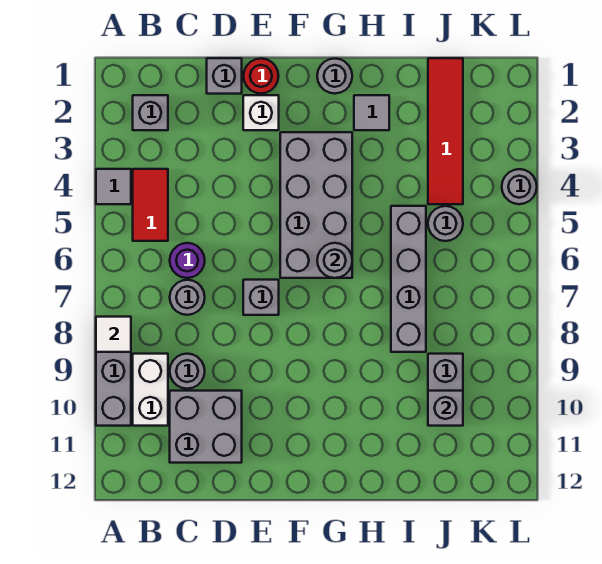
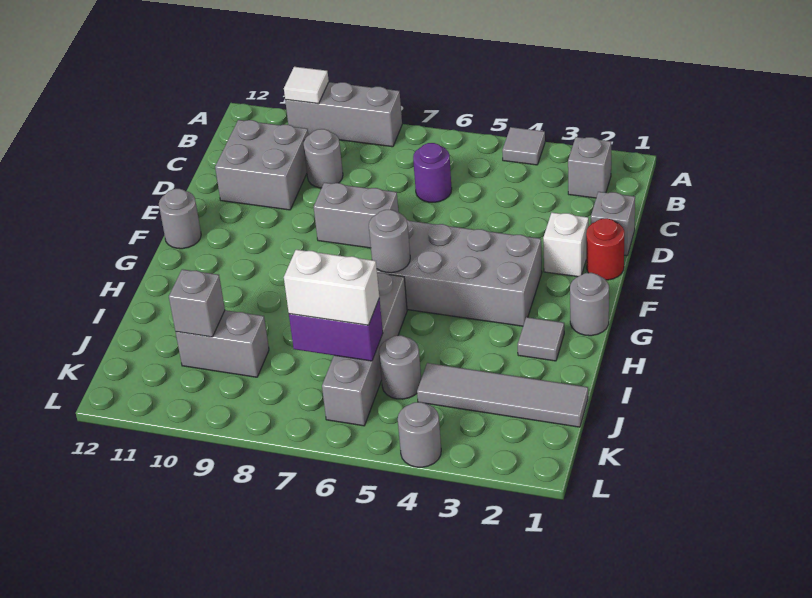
white tile A8 level 2 -> white tile A10 level 2
red tile B4:B5 level 1 -> none
white brick B9:B10 level 1 -> white brick J6:J7 level 3
grey round brick C7 level 1 -> grey round brick F12 level 1
grey brick E7 level 1 -> grey brick E7:E8 level 1
grey brick I5:I8 level 1 -> grey brick H6:K6 level 1
red tile J1:J4 level 1 -> grey tile J1:J4 level 1
none -> purple brick J6:J7 level 2

